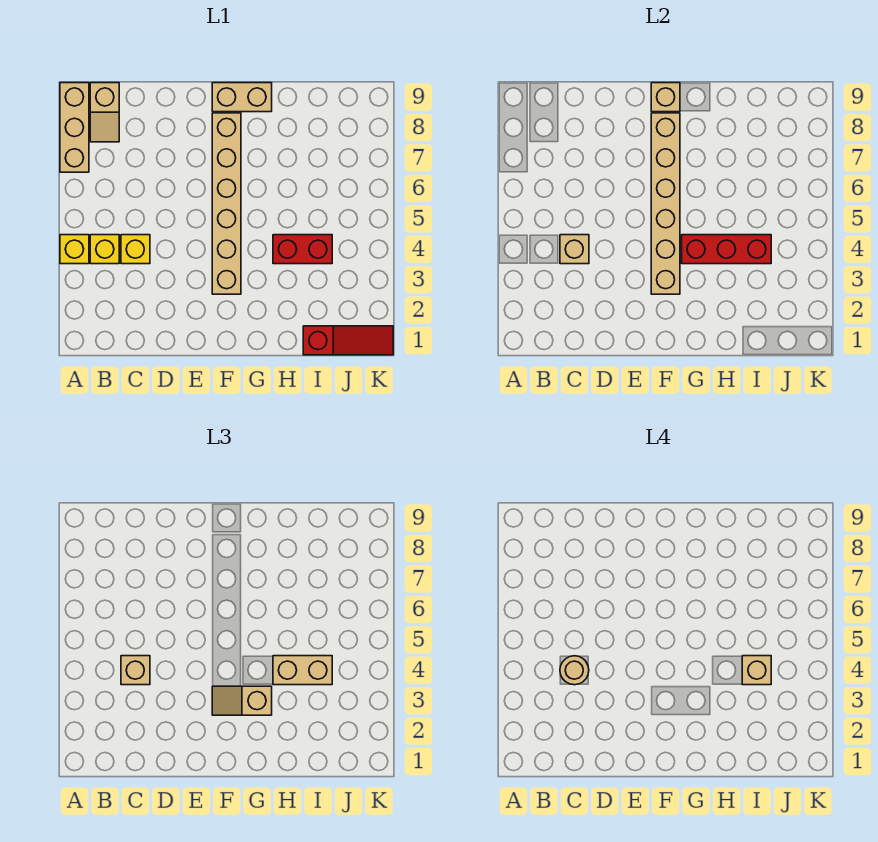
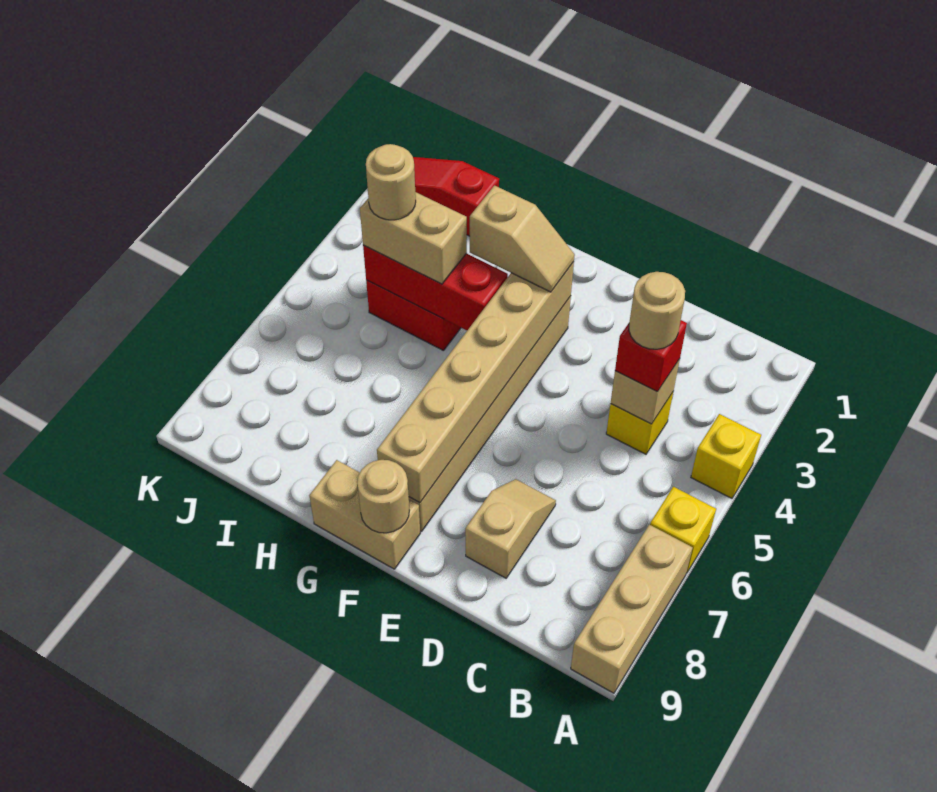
yellow brick B4 level 1 -> yellow brick A6 level 1
tan slope B8:B9 level 1 top 9 -> tan slope D7:D8 level 1 top 8
tan brick C4 level 3 -> red brick C4 level 3
tan brick F9 level 2 -> tan round brick F9 level 2
tan brick I4 level 4 -> tan round brick I4 level 4

